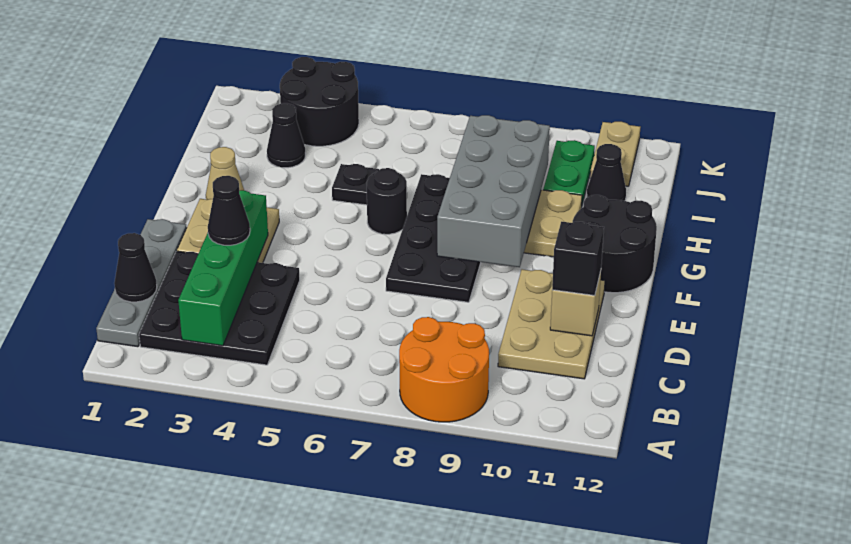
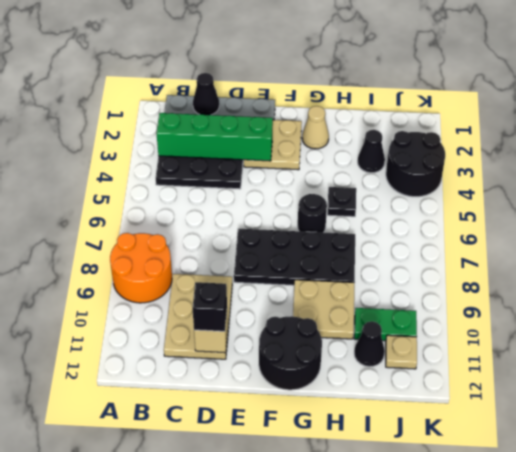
tan plate C10:E11 level 1 -> tan plate C9:D11 level 1
black cone D3 level 3 -> none
grey brick F8:I9 level 2 -> none
tan plate J11:K11 level 1 -> tan plate J11 level 1

